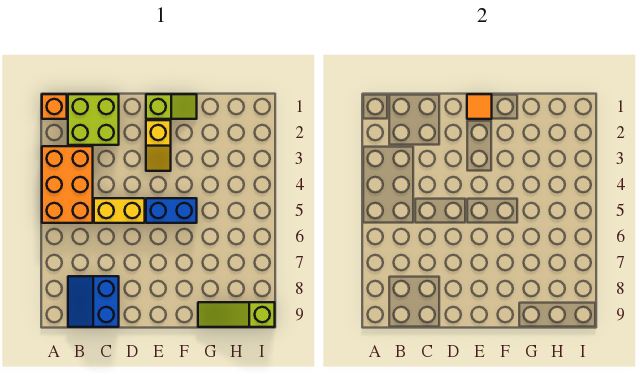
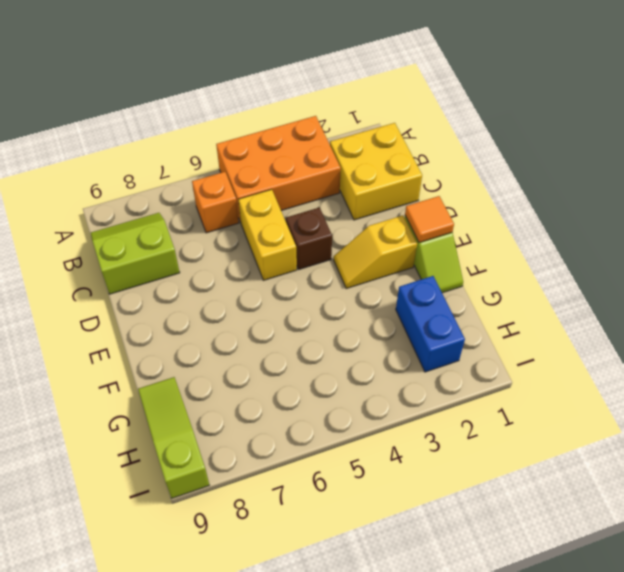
orange brick A1 level 1 -> orange brick B6 level 1
lime brick B1:C2 level 1 -> yellow brick B1:C2 level 1
blue slope B8:C9 level 1 top C -> lime slope B8:C9 level 1 top C
none -> brown brick D4 level 1
blue brick E5:F5 level 1 -> blue brick G2:H2 level 1

